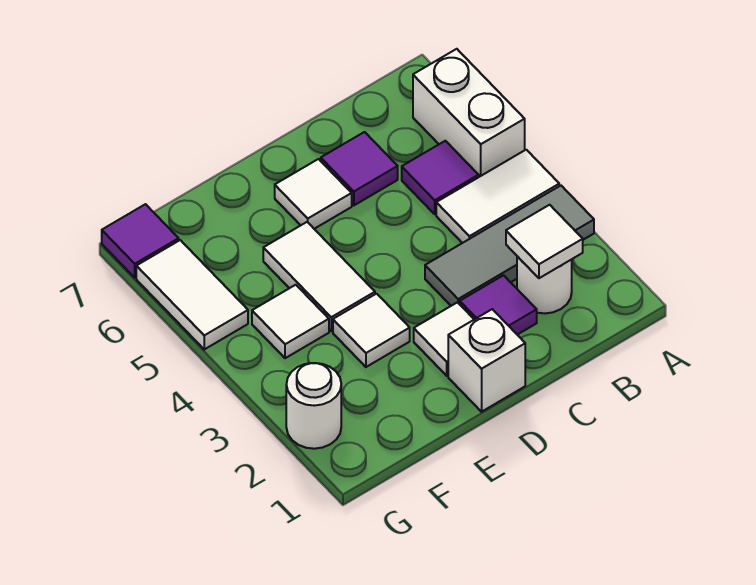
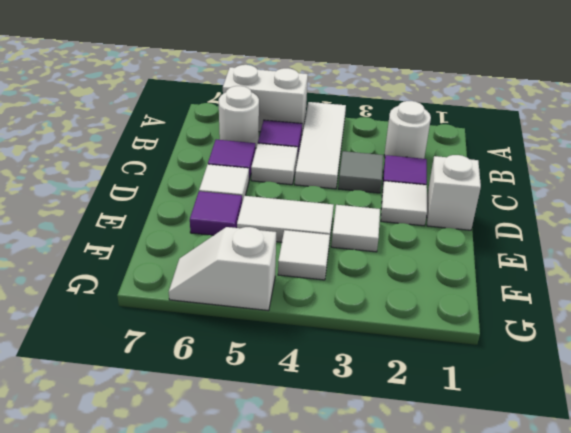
grey tile A3:C3 level 1 -> grey tile C3 level 1
white tile A4:B4 level 1 -> white tile A4:C4 level 1
white tile B2 level 2 -> white tile C5 level 1
white round brick G2 level 1 -> white round brick B6 level 1
white tile G5:G6 level 1 -> white slope G5:G6 level 1 top 5
purple tile G7 level 1 -> purple tile E6 level 1

